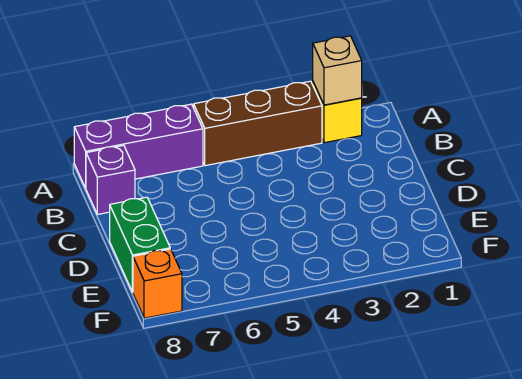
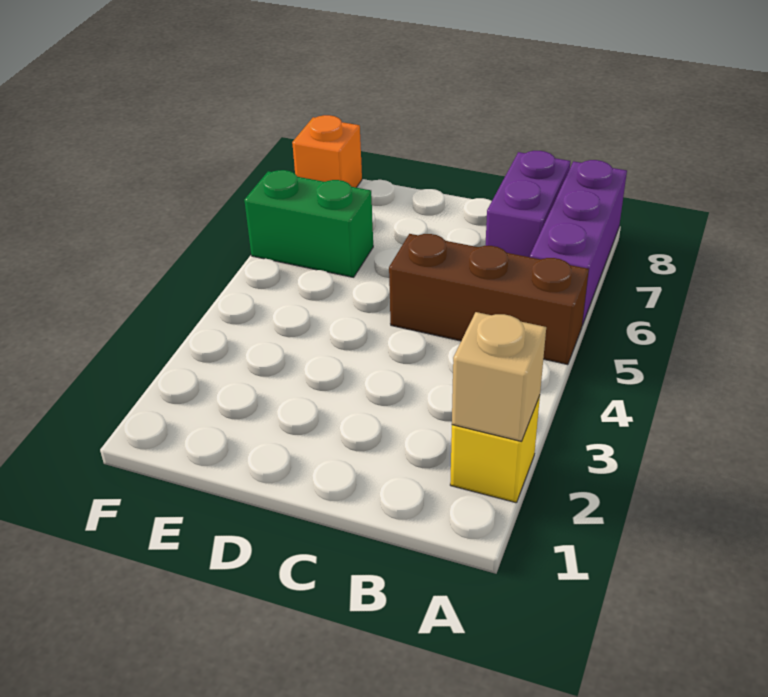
brown brick A3:A5 level 1 -> brown brick A5:C5 level 1
purple brick B8 level 1 -> purple brick B7:B8 level 1
green brick D8:E8 level 1 -> green brick E6:F6 level 1

